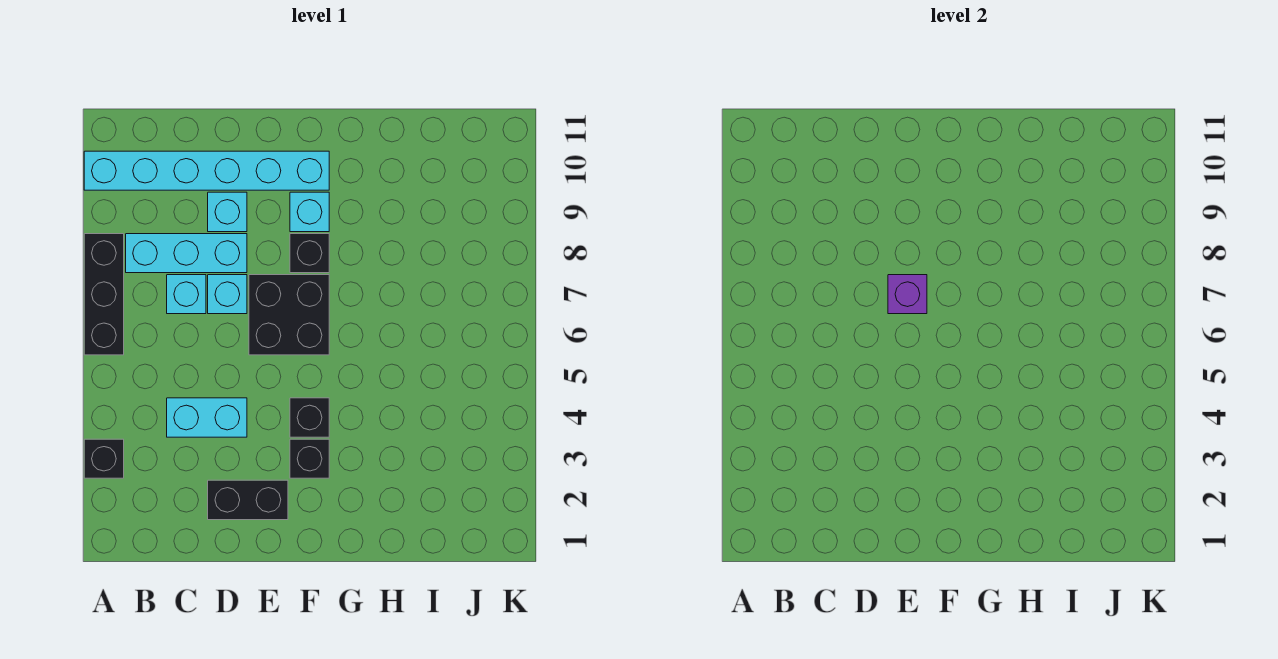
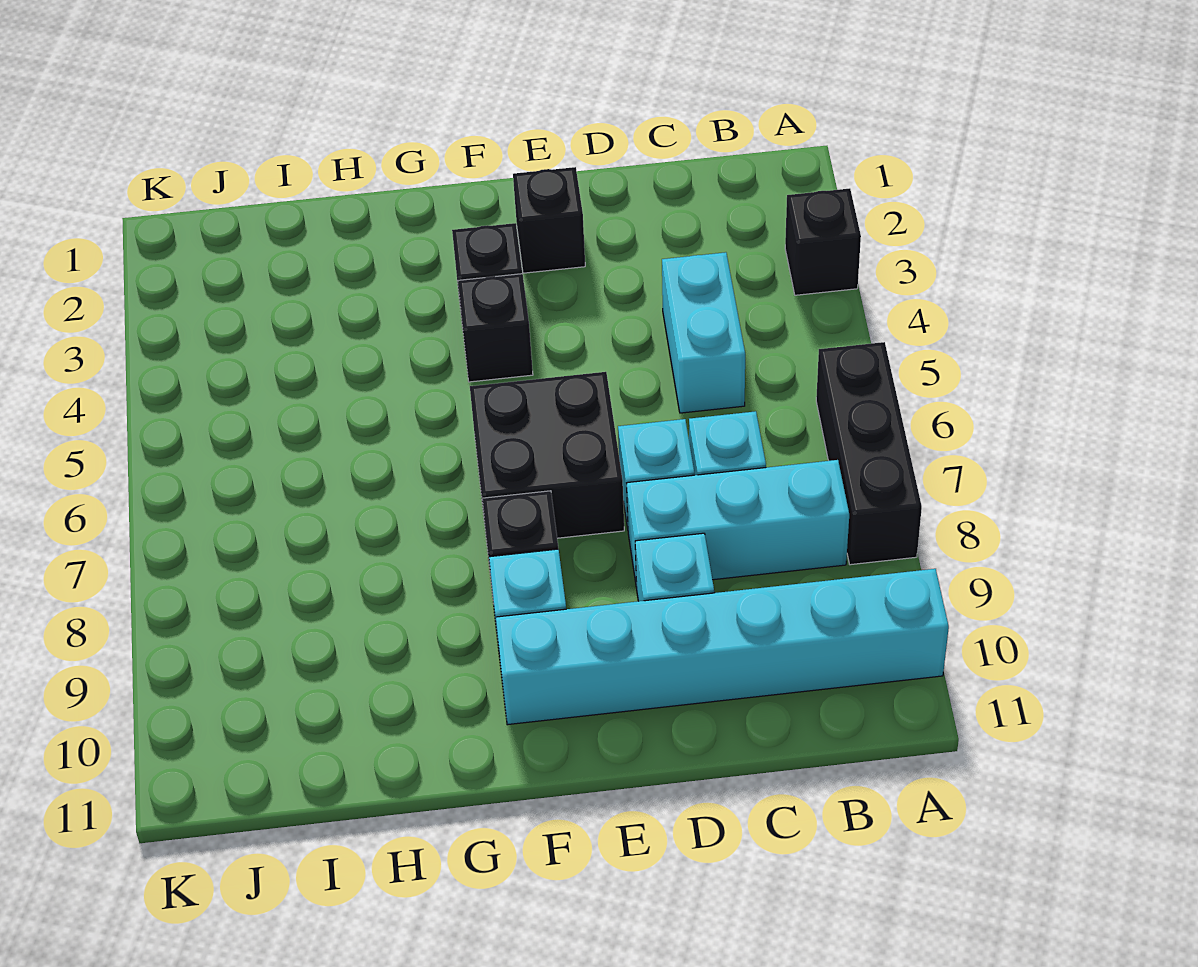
cyan brick C4:D4 level 1 -> cyan brick C4:C5 level 1
black brick D2:E2 level 1 -> black brick E2 level 1
purple brick E7 level 2 -> none

